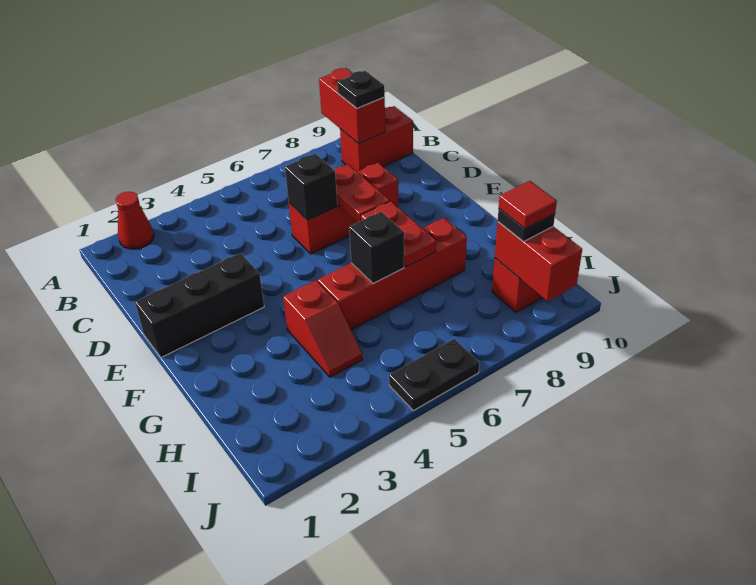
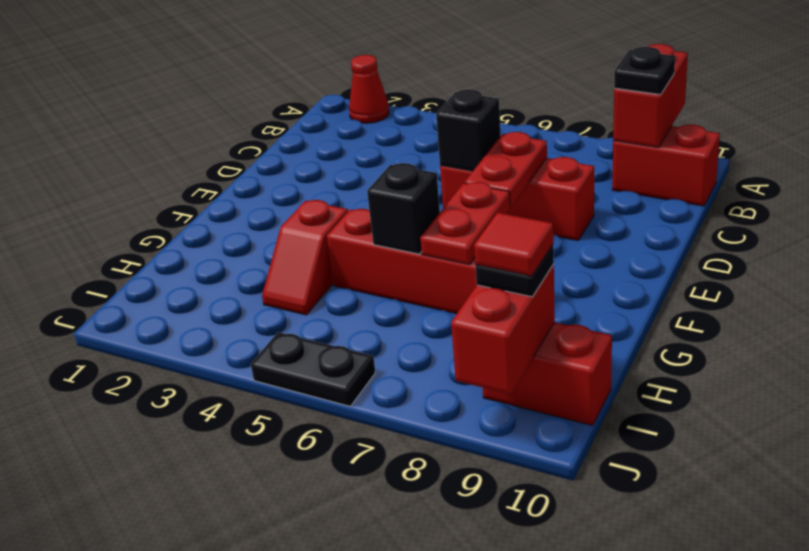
black brick E1:E3 level 1 -> none

